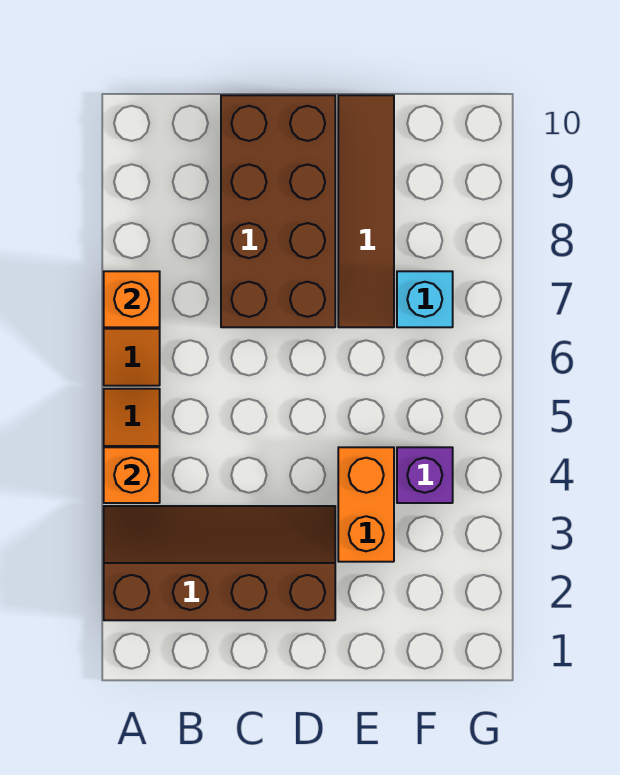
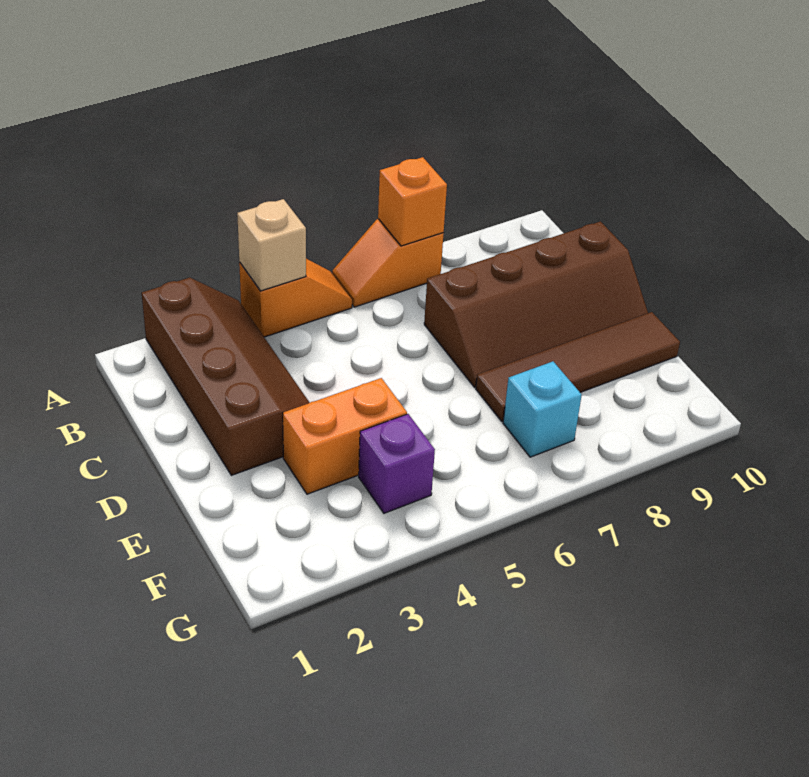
orange brick A4 level 2 -> tan brick A4 level 2
brown brick C7:D10 level 1 -> brown slope C7:D10 level 1 top C

